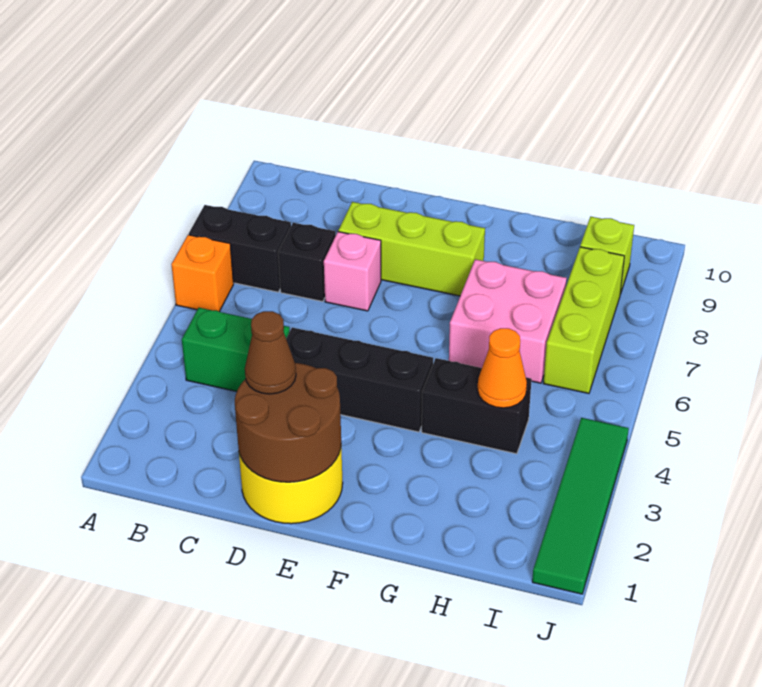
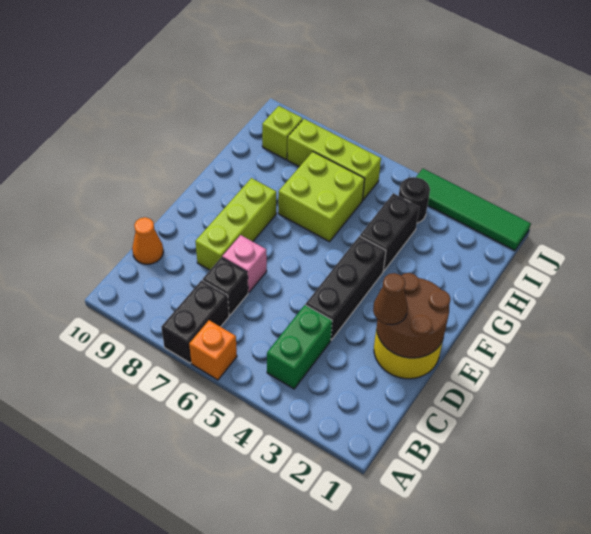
pink brick G6:H7 level 1 -> lime brick G6:H7 level 1
orange cone H4 level 2 -> orange cone C10 level 1
none -> black round brick I4 level 1

